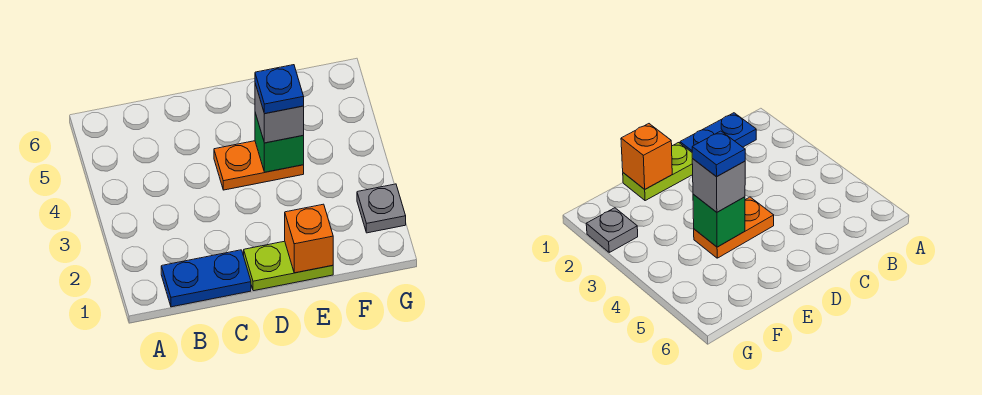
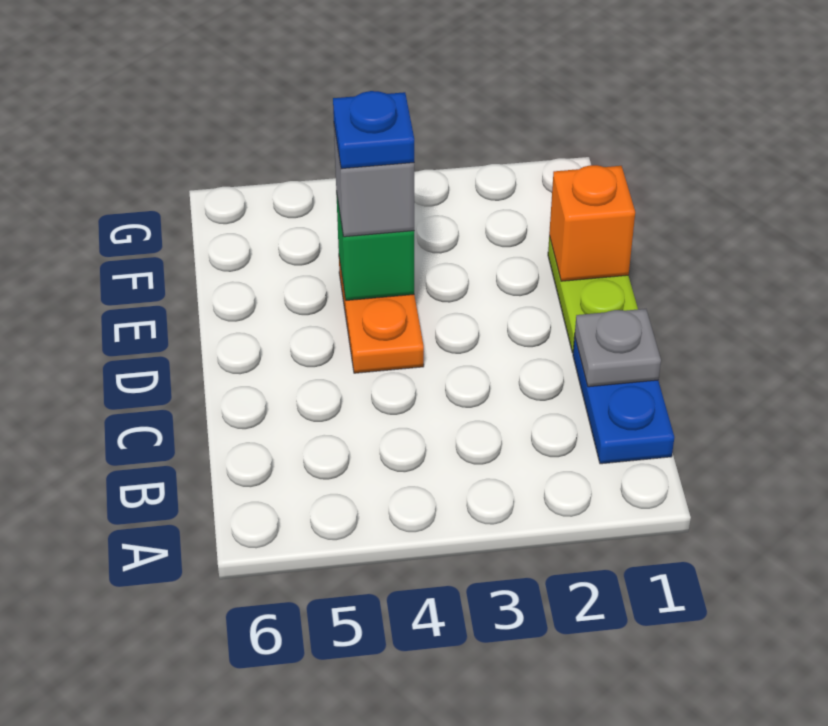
grey plate G2 level 1 -> grey plate C1 level 2

